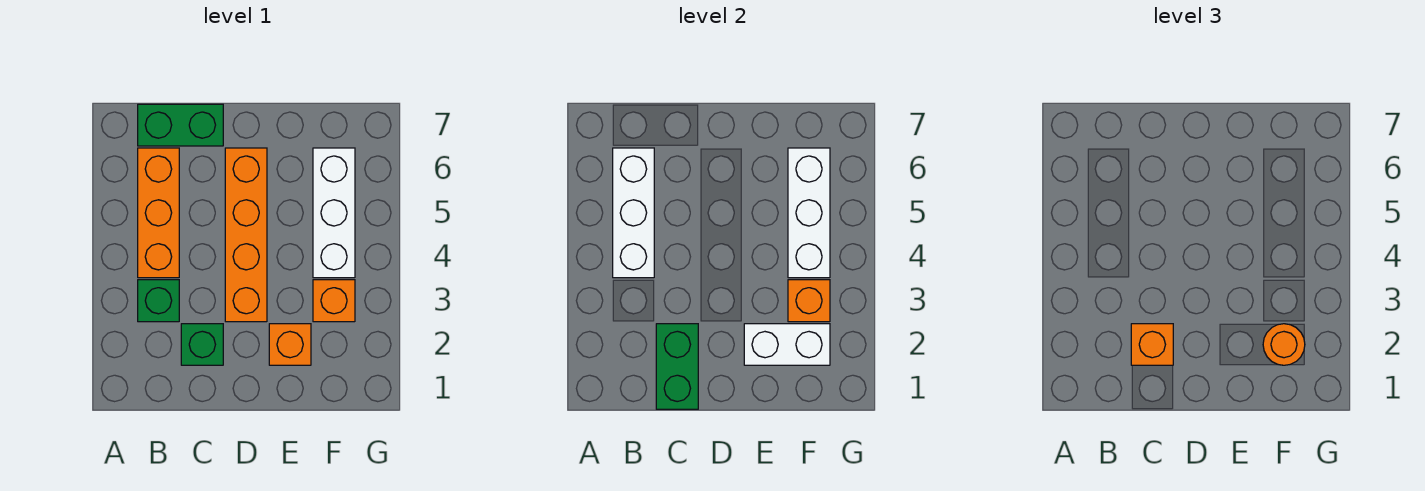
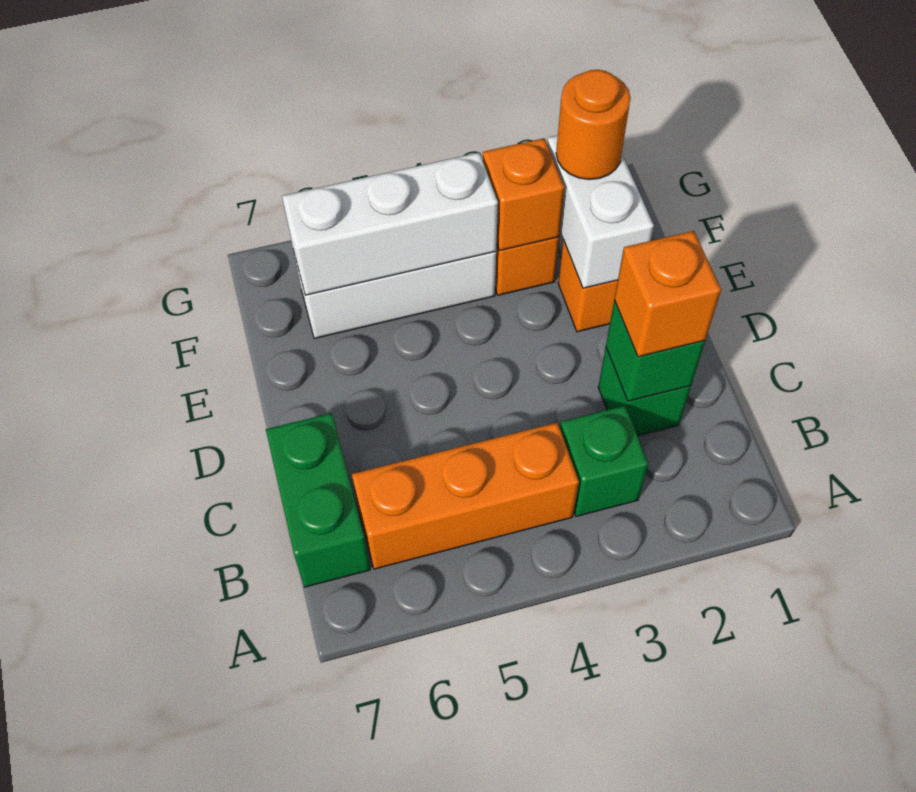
white brick B4:B6 level 2 -> none
green brick C1:C2 level 2 -> green brick C2 level 2
orange brick D3:D6 level 1 -> none

